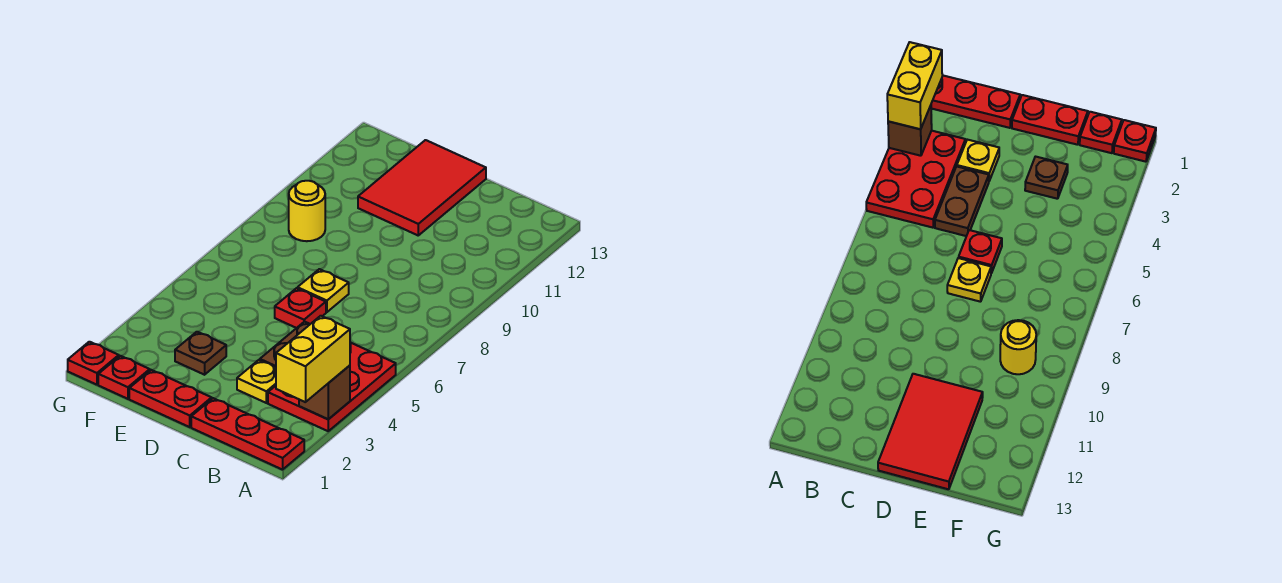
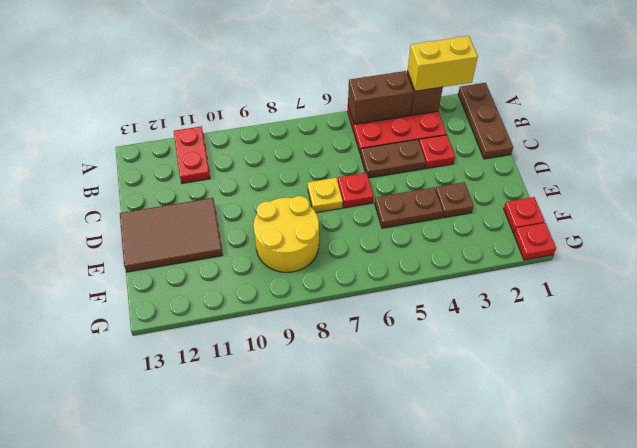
red plate A1:C1 level 1 -> brown plate A1:C1 level 1
none -> brown brick A4:A5 level 2
yellow plate C3 level 1 -> red plate C3 level 1
red plate D1:E1 level 1 -> red plate A11:B11 level 1
red tile D11:E13 level 1 -> brown tile D11:E13 level 1
none -> brown plate E4:E5 level 1
yellow round brick F9 level 1 -> yellow round brick E8:F9 level 1

